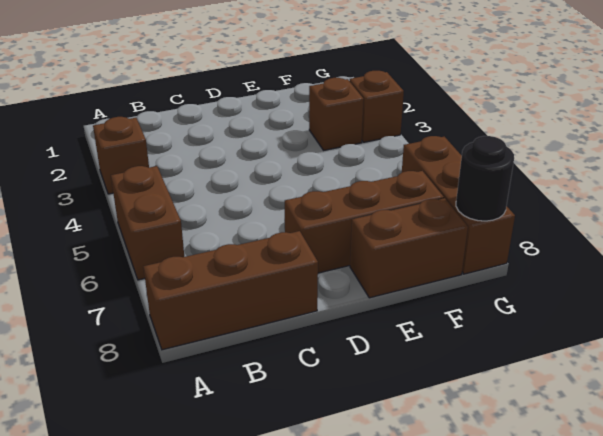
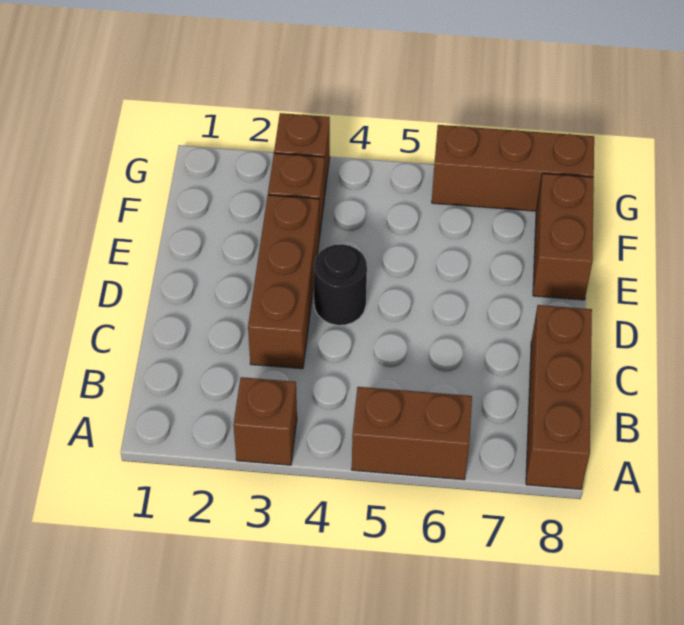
brown brick D7:F7 level 1 -> brown brick C3:E3 level 1
black round brick G8 level 2 -> black round brick D4 level 1

